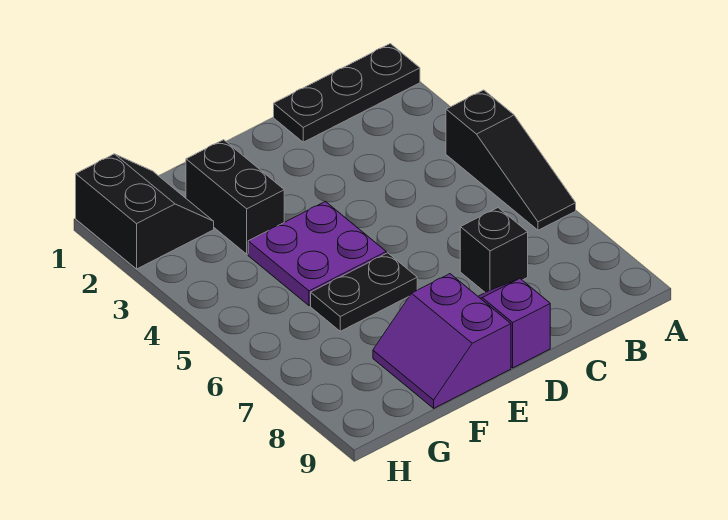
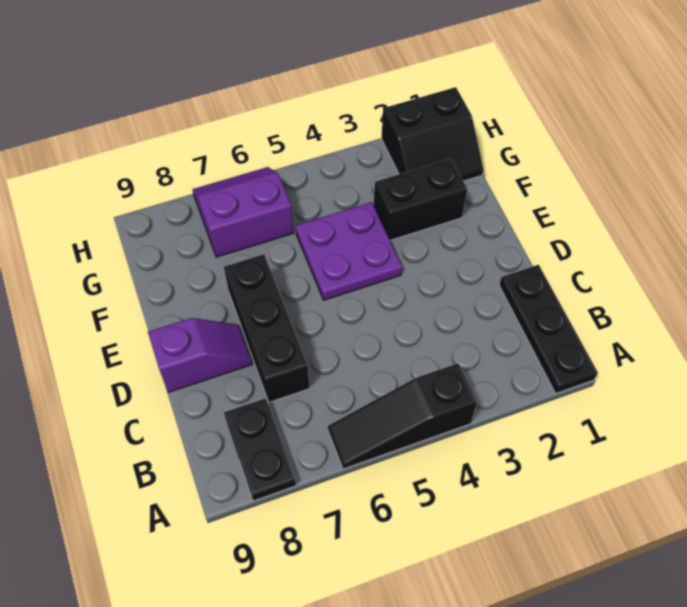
black brick C7 level 1 -> black brick C7:E7 level 1
black plate E6:F6 level 1 -> black plate A8:B8 level 1
purple slope E8:F9 level 1 top E -> purple slope G6:H7 level 1 top G

